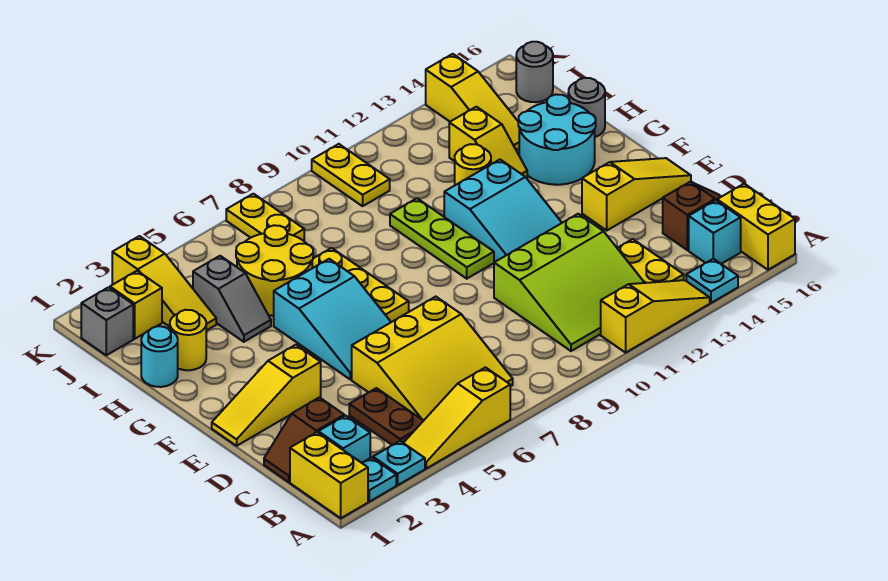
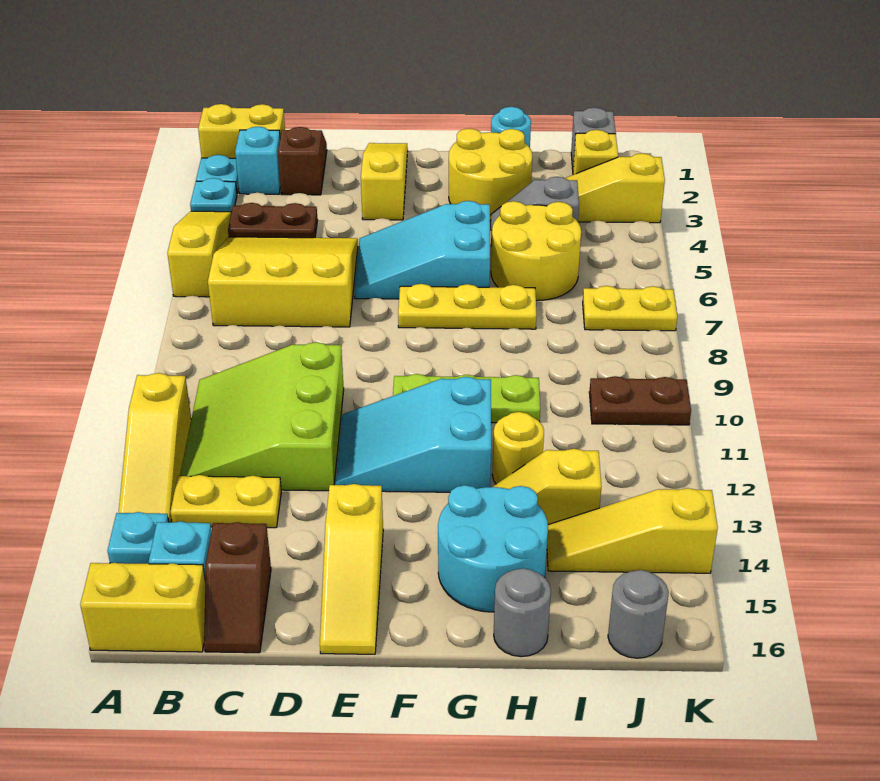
yellow slope B5:D7 level 1 top D -> yellow slope B5:D7 level 1 top 7
yellow round brick H2 level 1 -> yellow round brick G2:H3 level 1
yellow plate J10:K10 level 1 -> brown plate J10:K10 level 1

